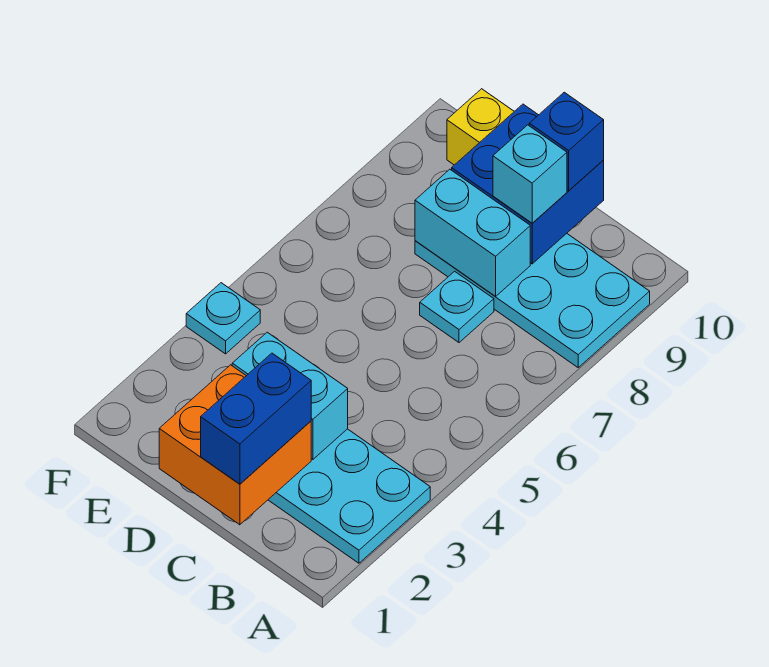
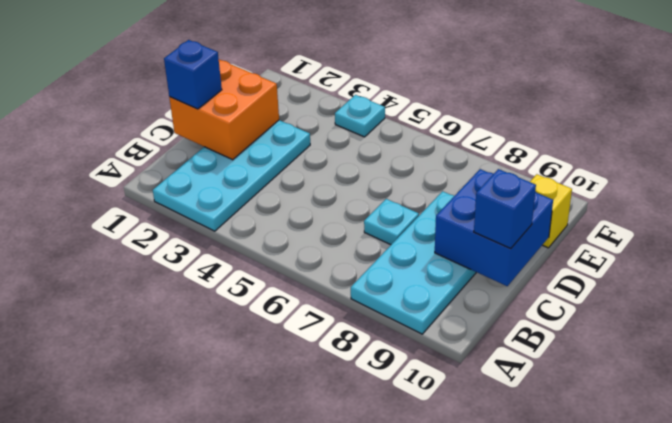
blue brick C1:C2 level 3 -> blue brick C1 level 3
cyan brick C3:D3 level 2 -> none
cyan brick C8:D8 level 2 -> none
cyan brick C9 level 3 -> none

